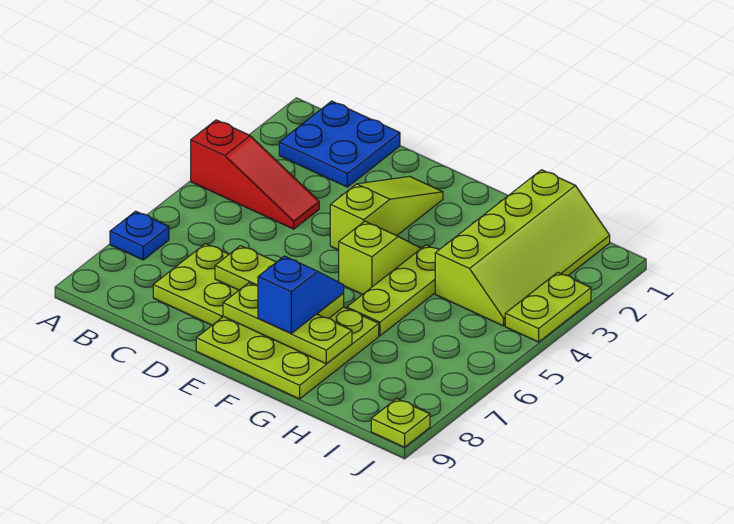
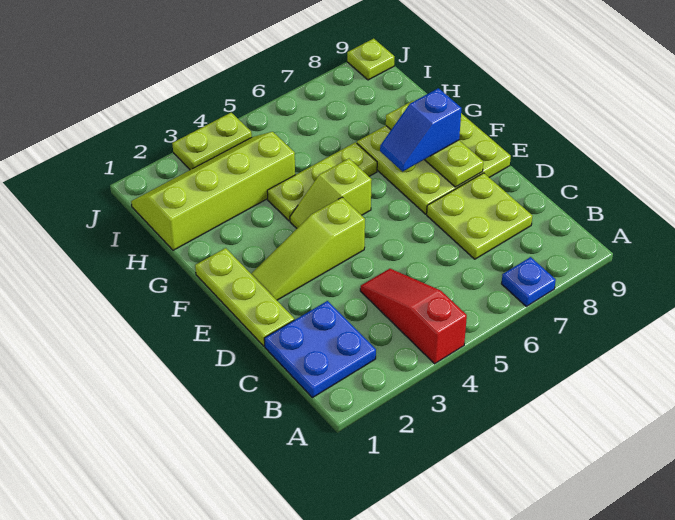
lime plate D7:F7 level 2 -> lime plate D1:F1 level 1

